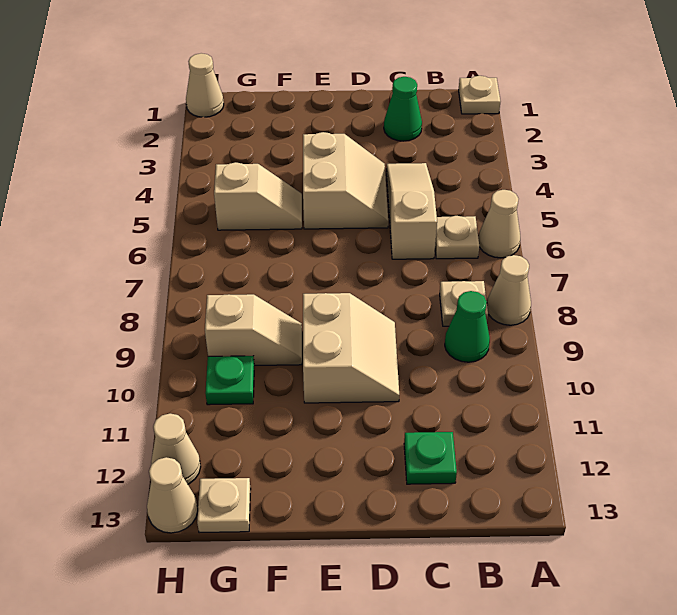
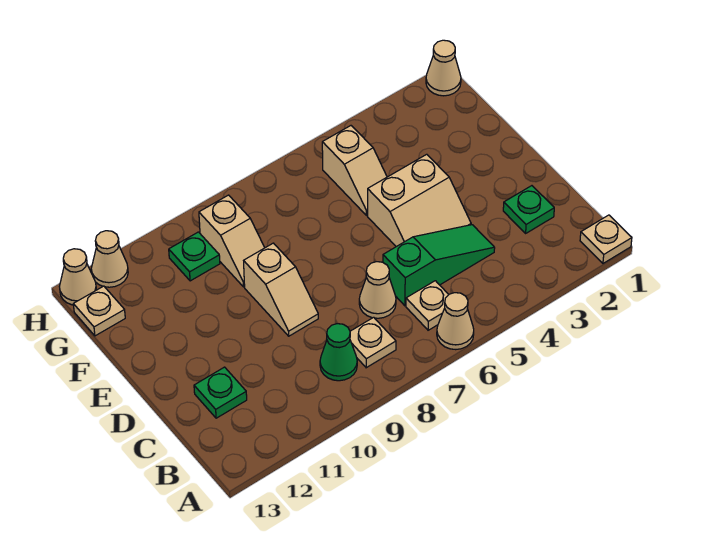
tan cone A8 level 1 -> tan cone C7 level 1
green cone C2 level 1 -> green plate C2 level 1
tan slope C4:C6 level 1 top 6 -> green slope C4:C6 level 1 top 6
tan slope D9:E10 level 1 top E -> tan slope D9:E9 level 1 top E

